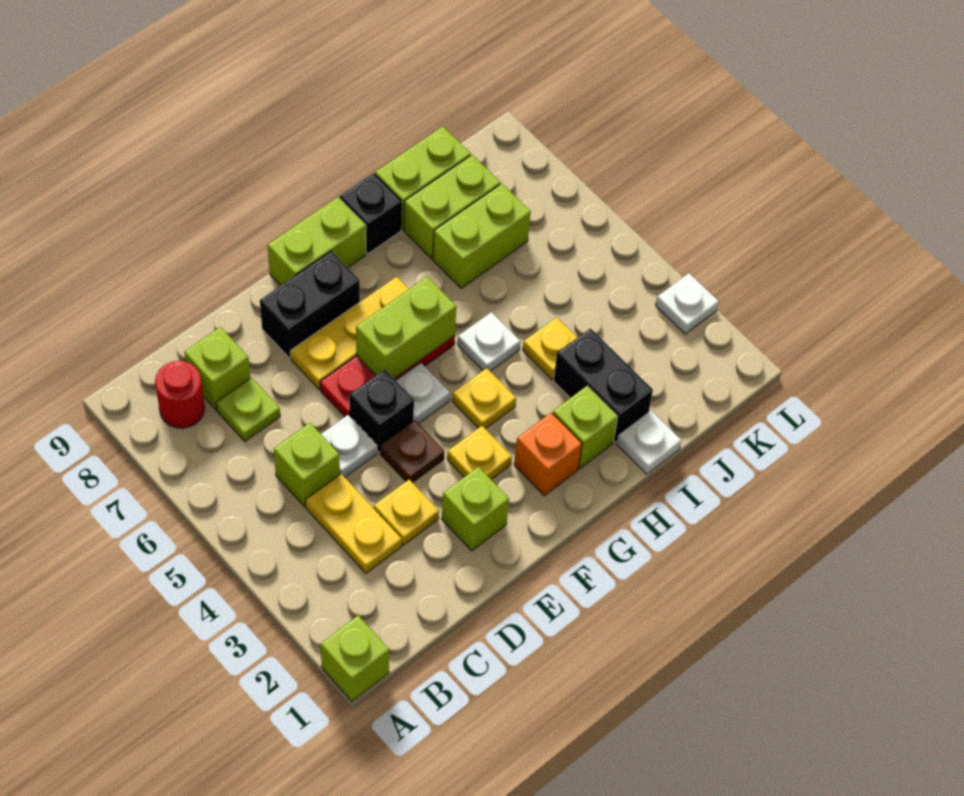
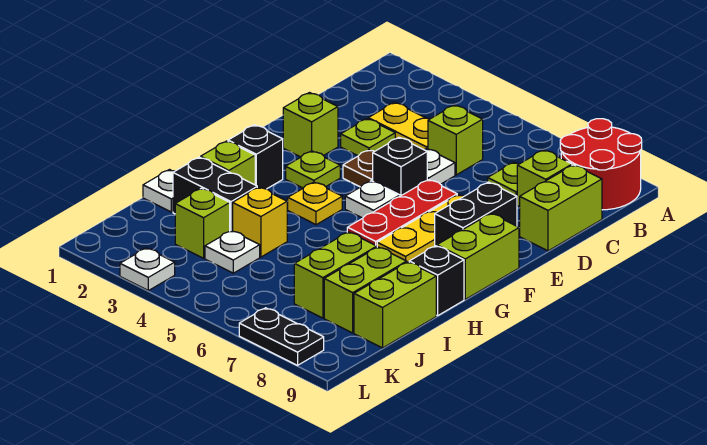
lime brick A1 level 1 -> lime brick J3 level 1
red round brick B8 level 1 -> red round brick A8:B9 level 1
yellow plate D3 level 1 -> lime plate D3 level 1
yellow plate F3 level 1 -> lime plate F3 level 1
lime brick F6:G6 level 2 -> lime brick C9:D9 level 1
orange brick G2 level 1 -> black brick G2 level 1
white plate H5 level 1 -> white plate J4 level 1
yellow plate I4 level 1 -> yellow brick I4 level 1
none -> black plate L7:L8 level 1

